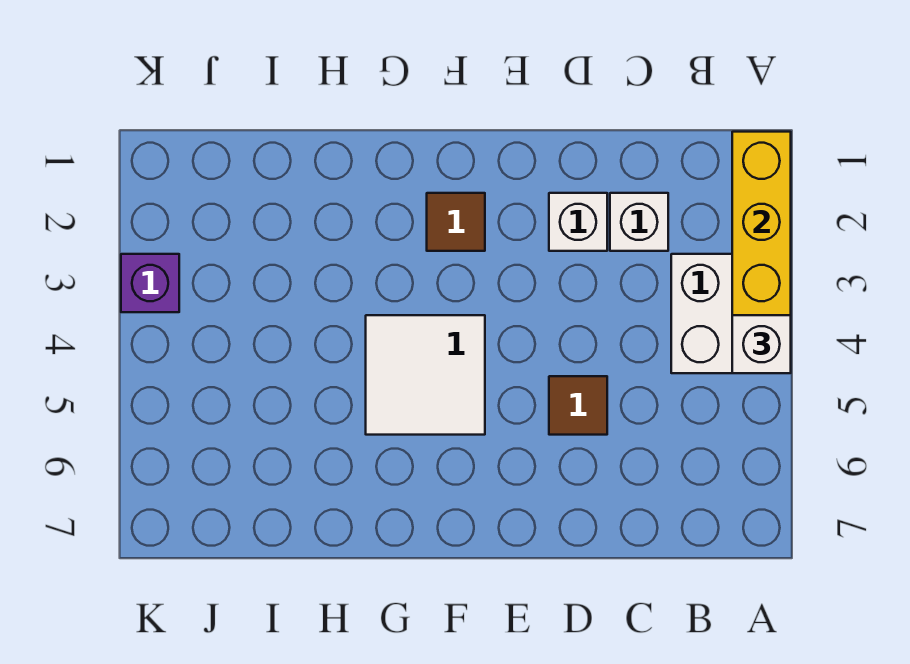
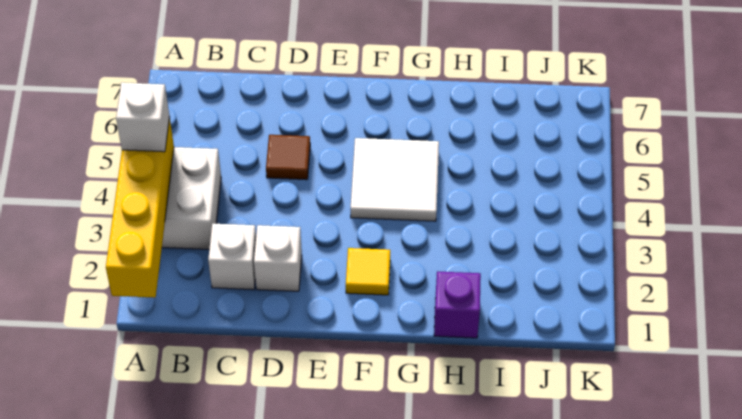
brown tile F2 level 1 -> yellow tile F2 level 1
purple brick K3 level 1 -> purple brick H1 level 1

